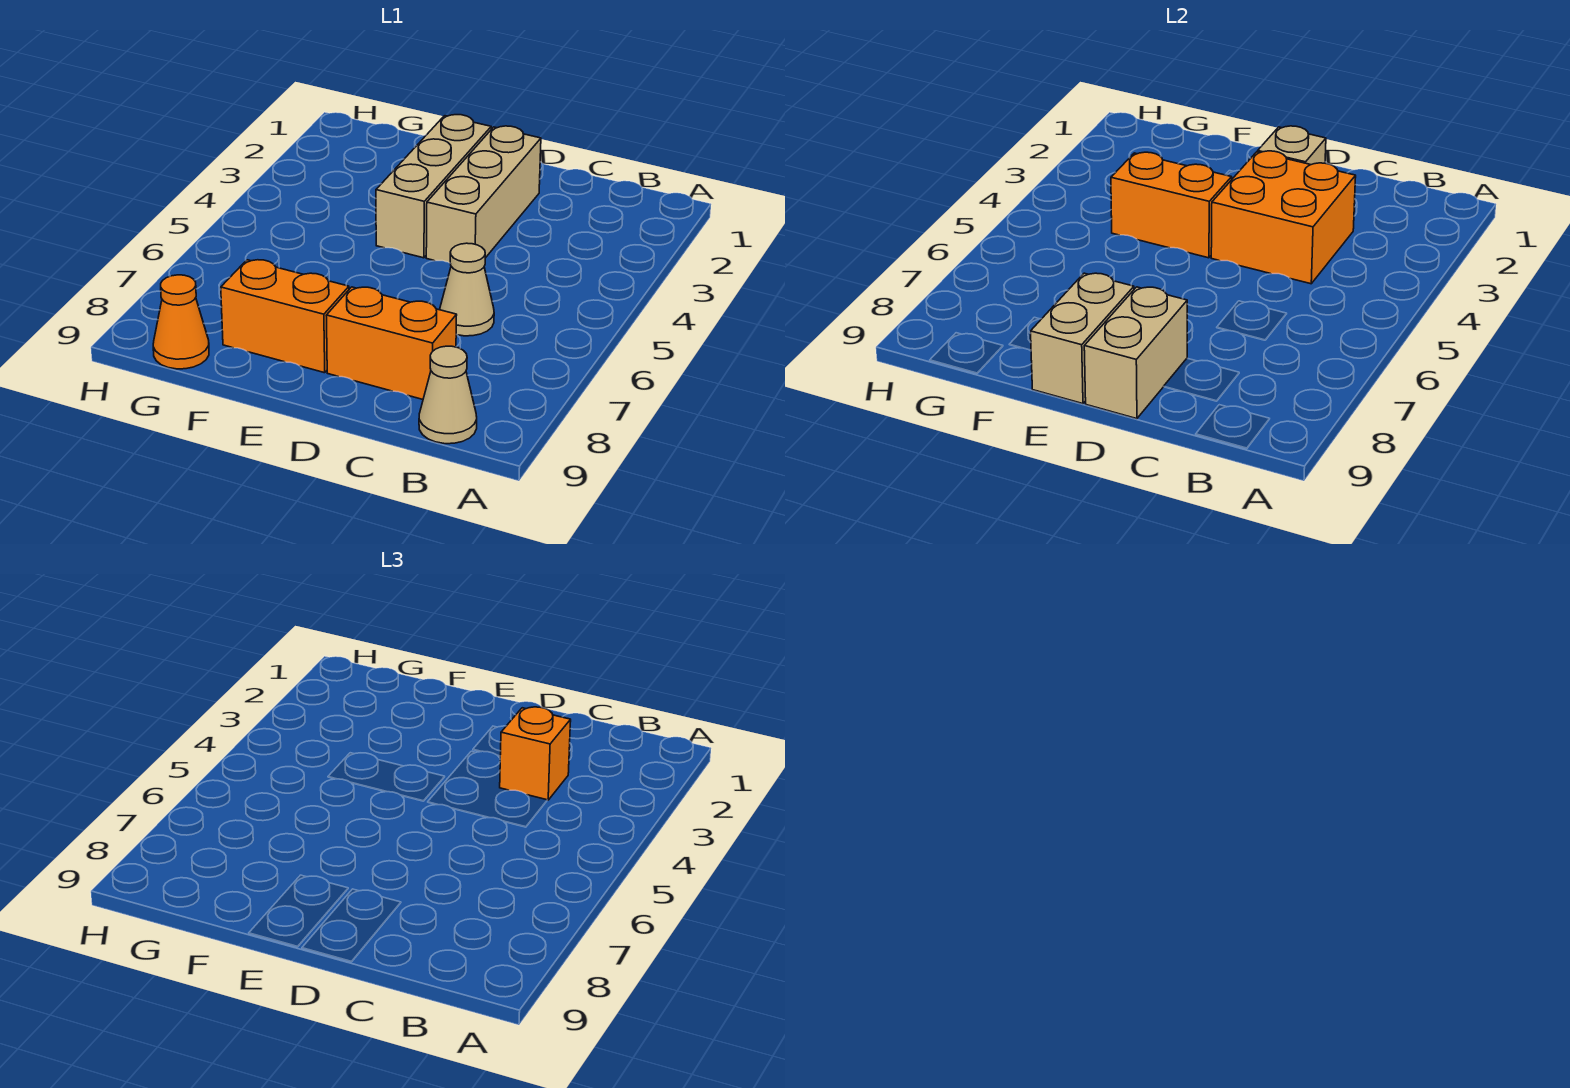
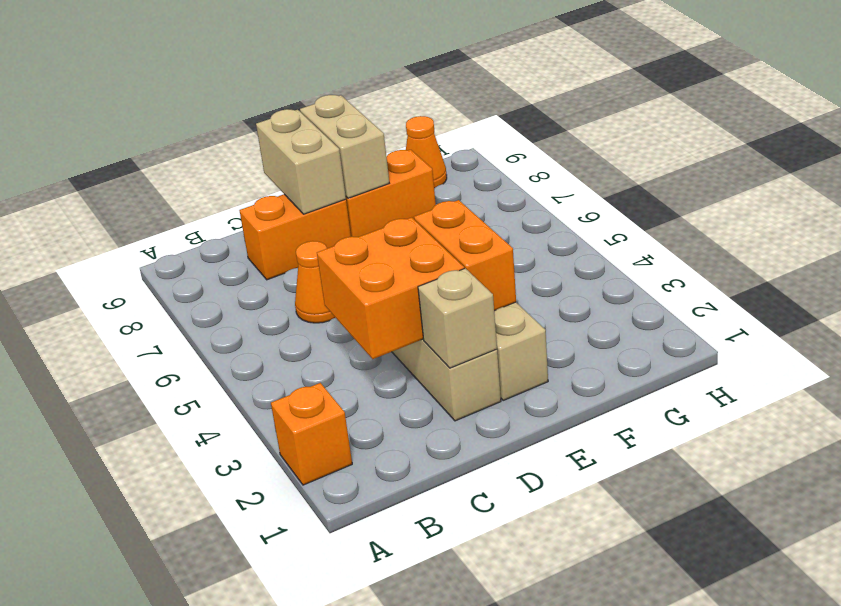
tan cone B9 level 1 -> none
orange brick C3 level 3 -> orange brick A2 level 1
tan cone C6 level 1 -> orange cone C6 level 1
orange brick E4:F4 level 2 -> orange brick E3:E4 level 2

